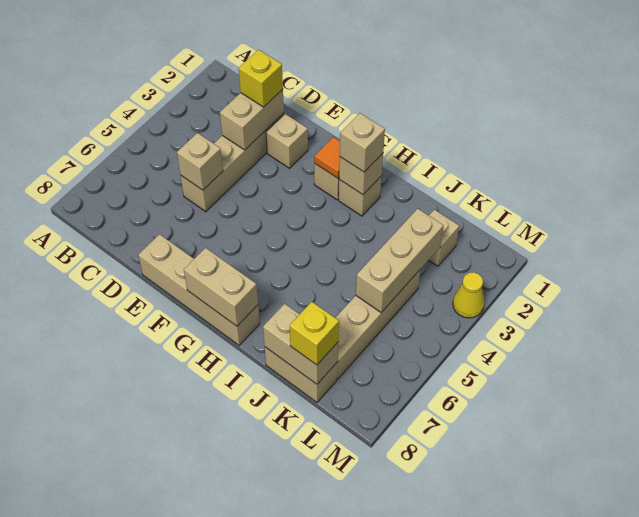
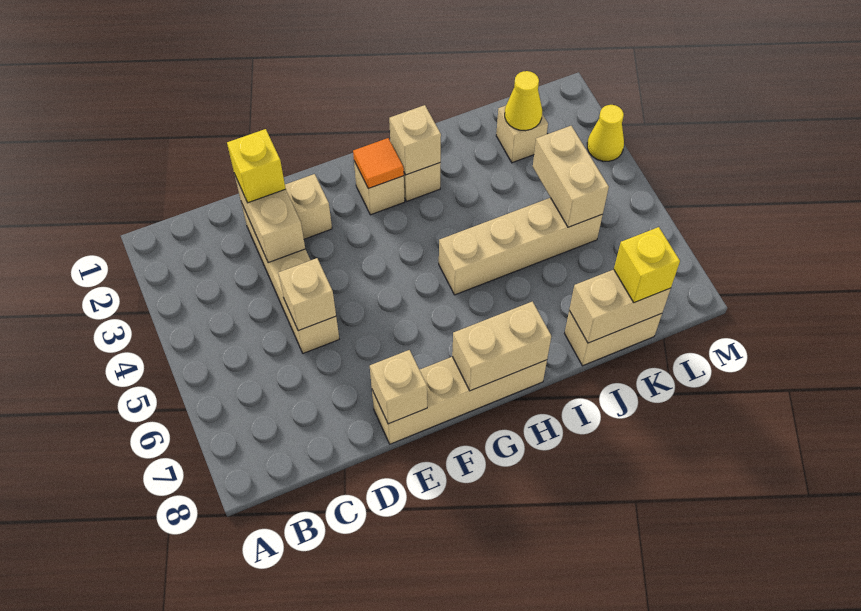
tan brick H2 level 3 -> tan brick E8 level 2
none -> yellow cone K2 level 2
tan brick K3:K5 level 2 -> tan brick K4:K5 level 2
tan brick K4:K7 level 1 -> tan brick H5:K5 level 1

